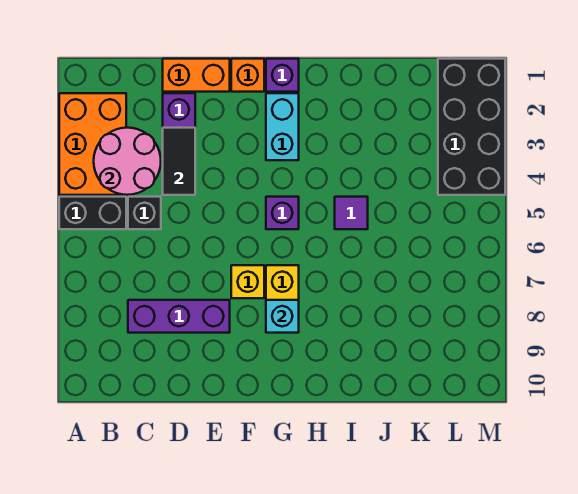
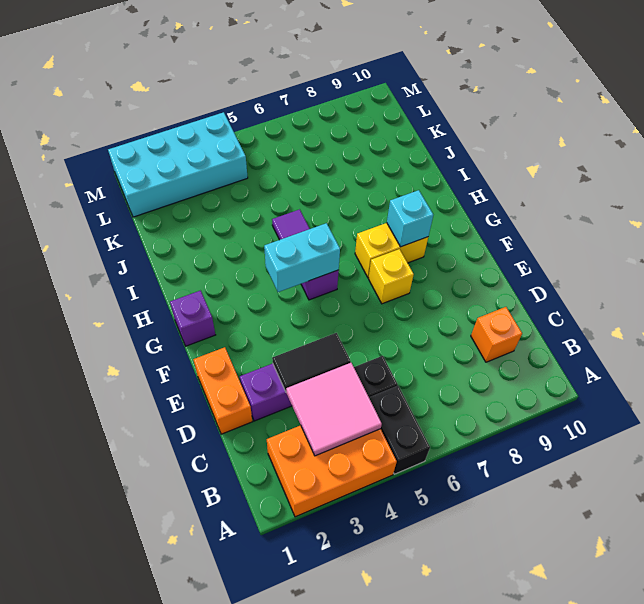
pink round brick B3:C4 level 2 -> pink tile B3:C4 level 2
purple brick C8:E8 level 1 -> none
orange brick F1 level 1 -> orange brick C9 level 1
cyan brick G2:G3 level 1 -> cyan brick G4:G5 level 2
black brick L1:M4 level 1 -> cyan brick L1:M4 level 1

